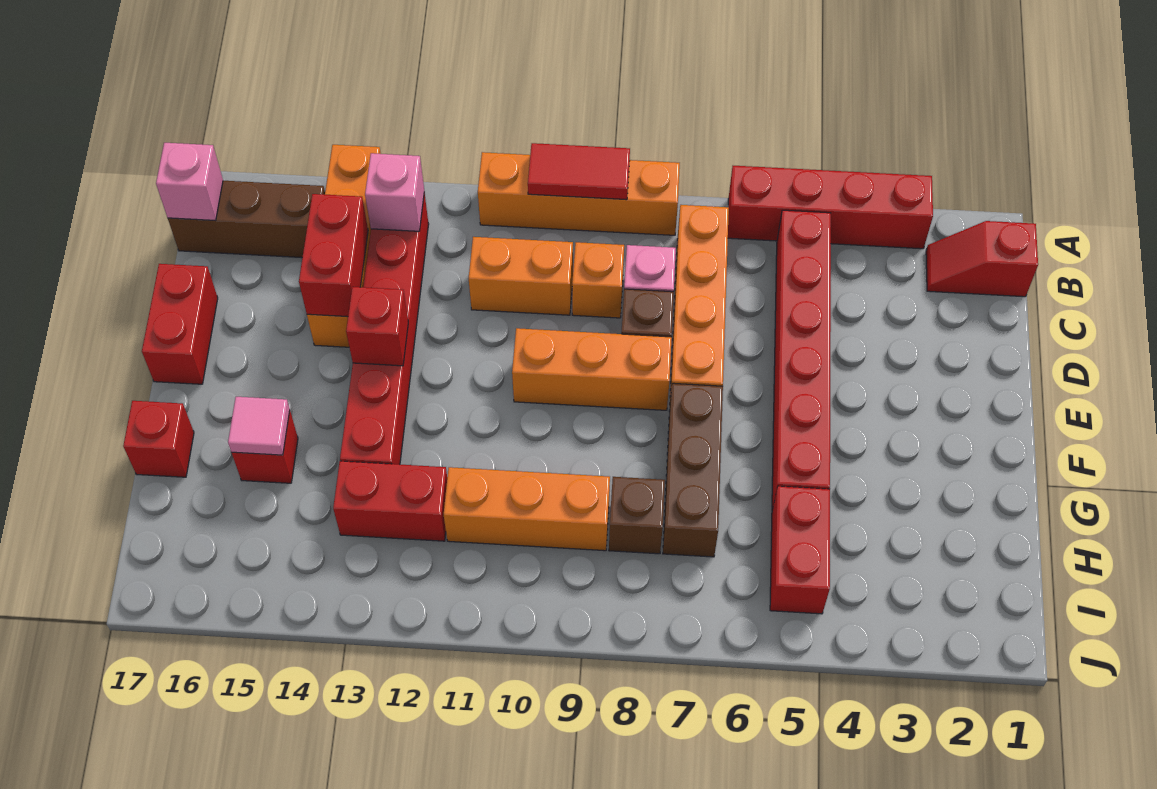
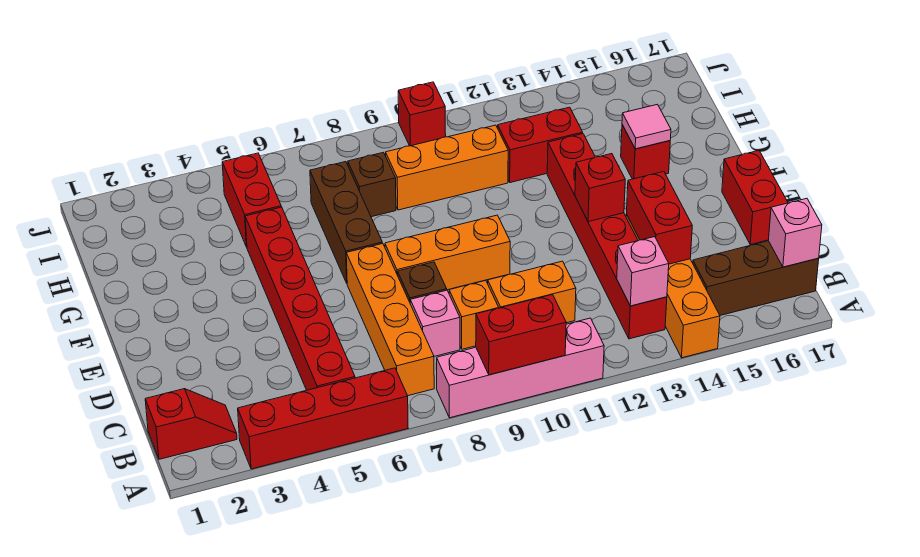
orange brick A8:A11 level 1 -> pink brick A8:A11 level 1
red tile A9:A10 level 2 -> red brick A9:A10 level 2
red brick G17 level 1 -> red brick J10 level 1

